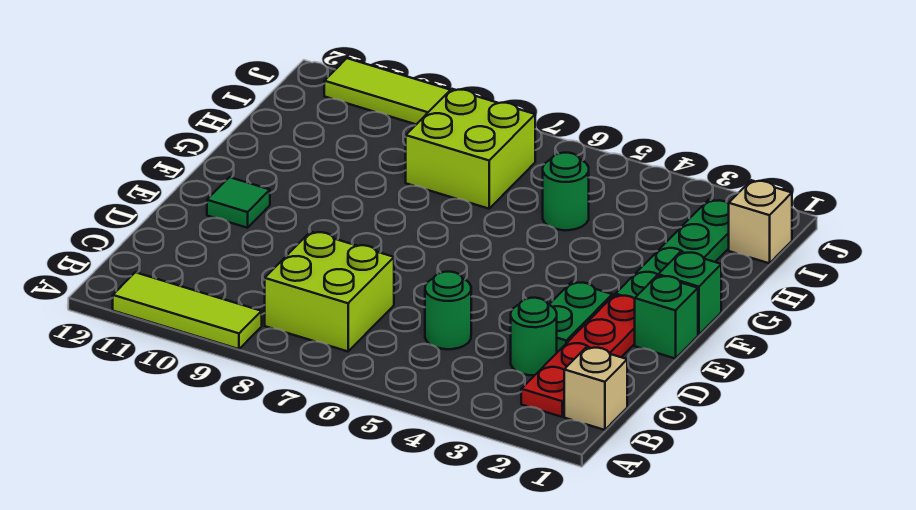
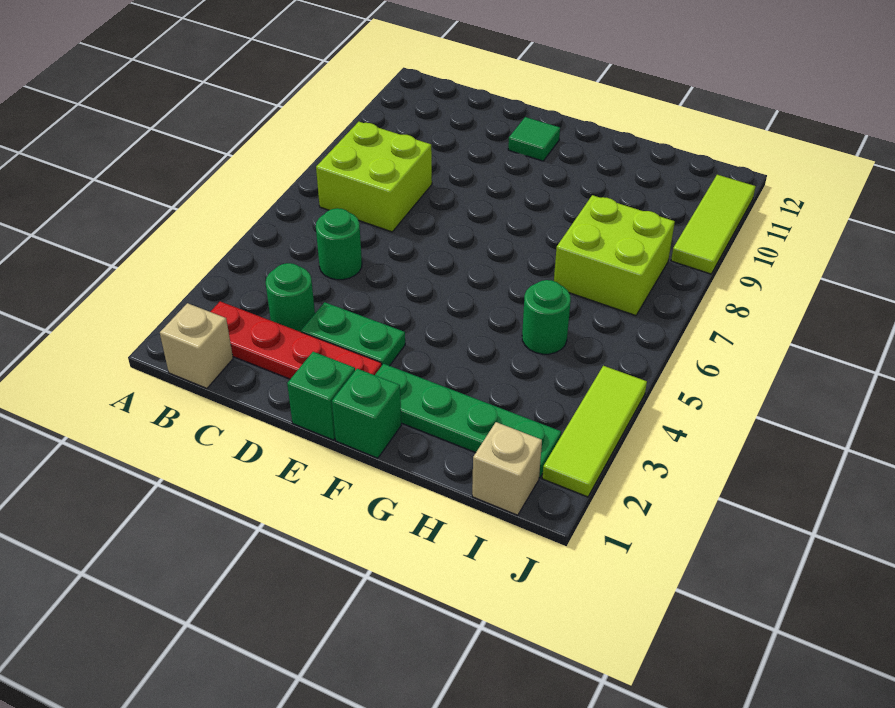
lime tile A9:A11 level 1 -> lime tile J2:J4 level 1

